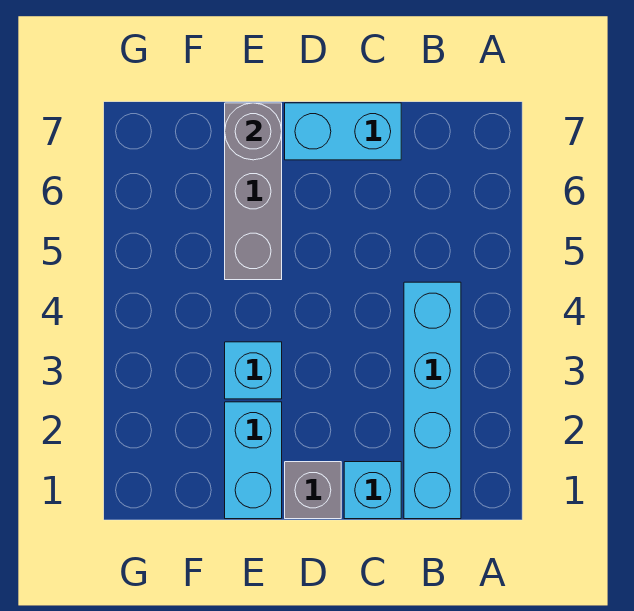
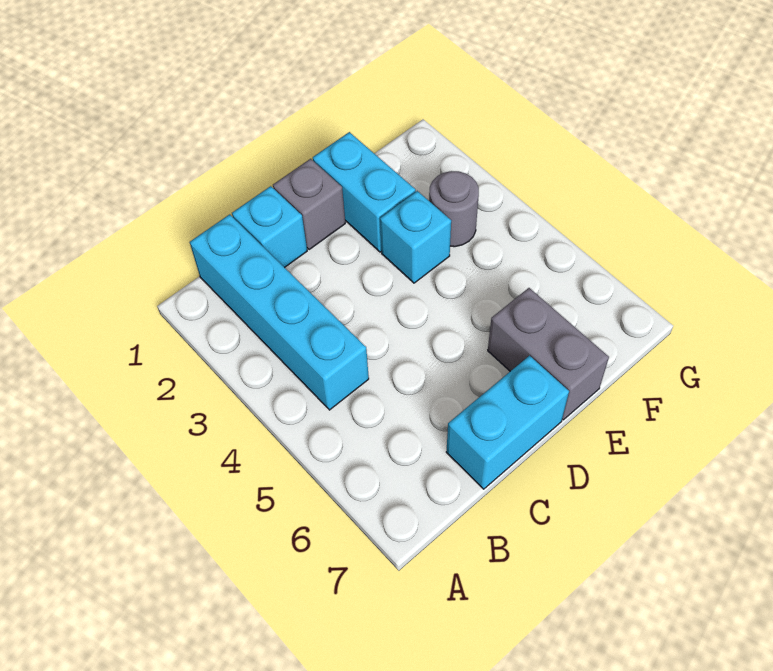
grey brick E5:E7 level 1 -> grey brick E6:E7 level 1
grey round brick E7 level 2 -> grey round brick F3 level 1

